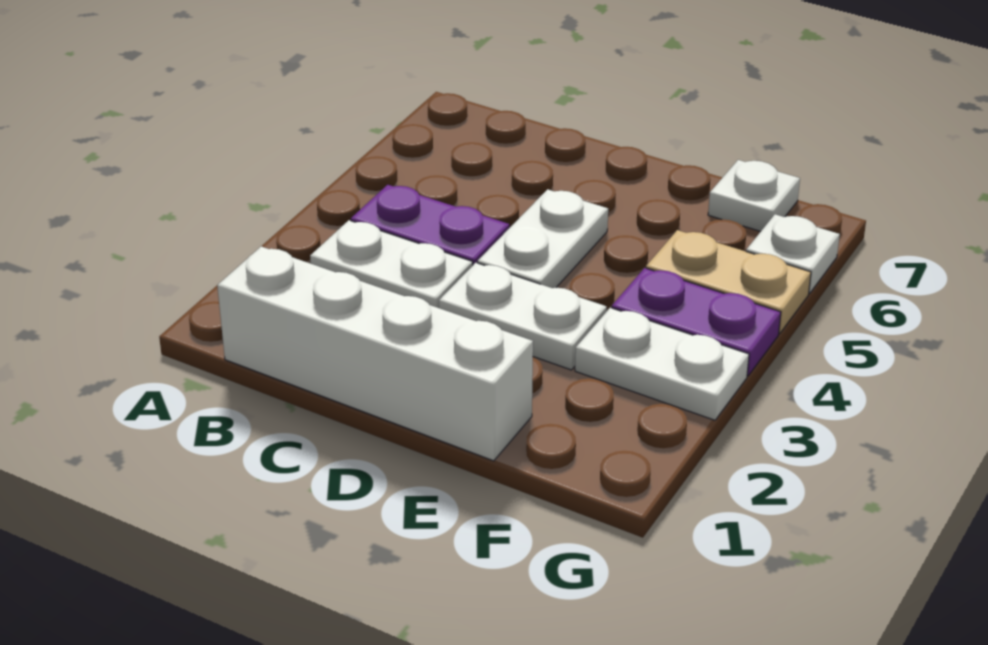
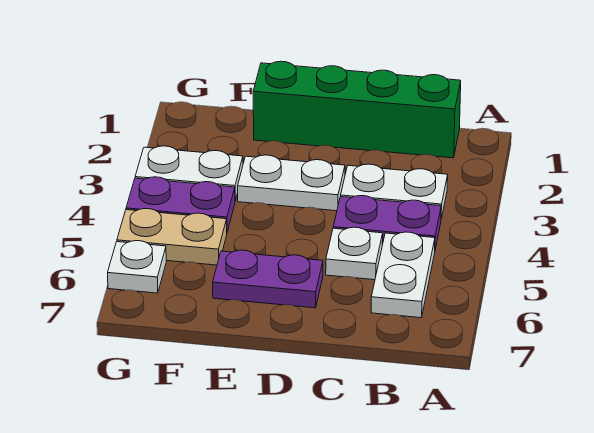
white brick B1:E1 level 1 -> green brick B1:E1 level 1
white plate D4:D5 level 1 -> white plate B5:B6 level 1
none -> purple plate D6:E6 level 1
white plate F7 level 1 -> white plate C5 level 1

